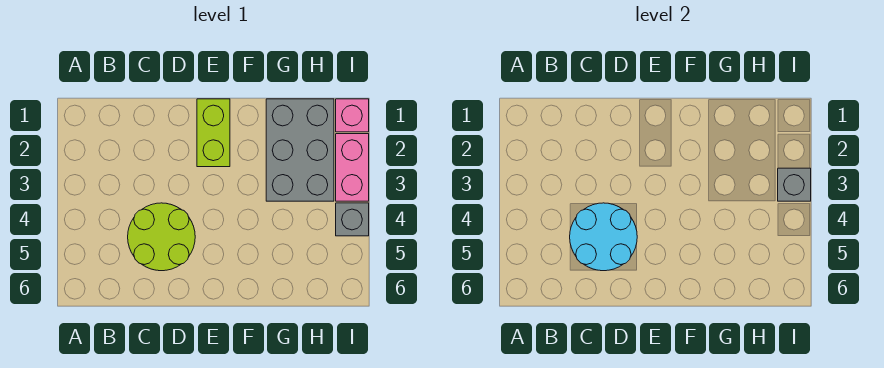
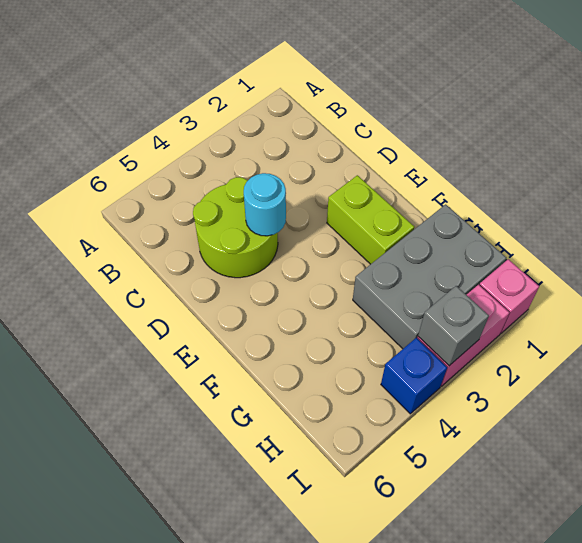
cyan round brick C4:D5 level 2 -> cyan round brick D4 level 2
lime brick E1:E2 level 1 -> lime brick E2:F2 level 1
grey brick I4 level 1 -> blue brick I4 level 1

